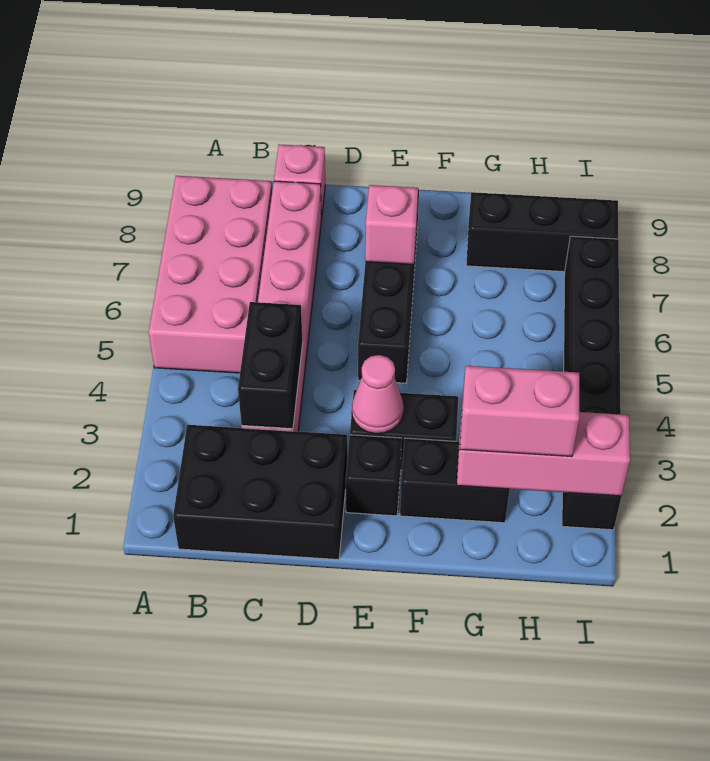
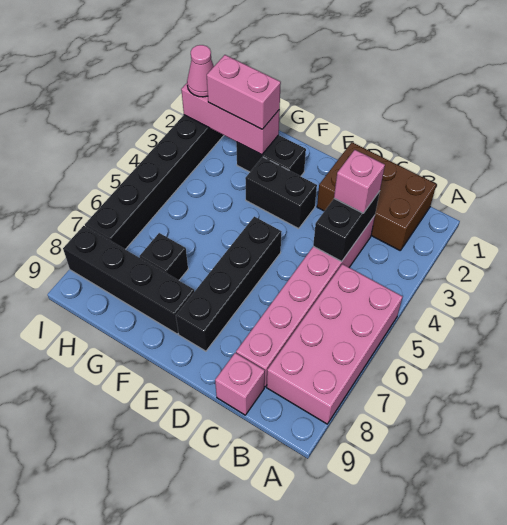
black brick B1:D2 level 1 -> brown brick B1:D2 level 1
black brick E2 level 1 -> black brick G7 level 1
pink cone E3 level 2 -> pink cone I2 level 3
pink brick E7 level 2 -> pink brick C3 level 3
black brick G8:I8 level 1 -> black brick F8:I8 level 1

